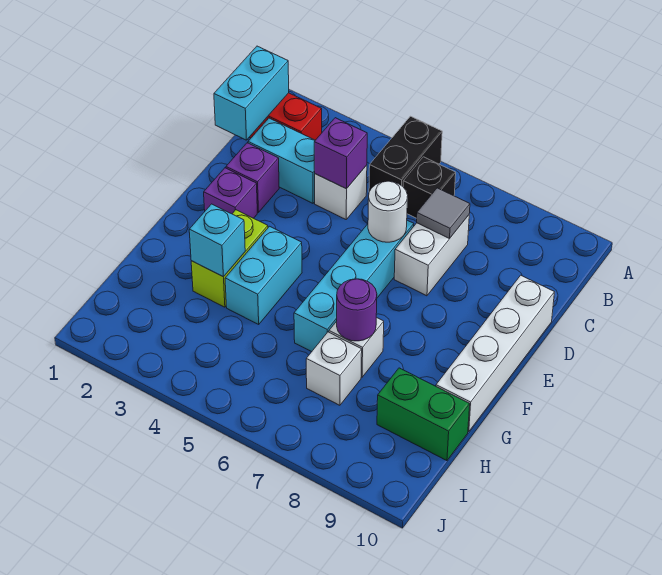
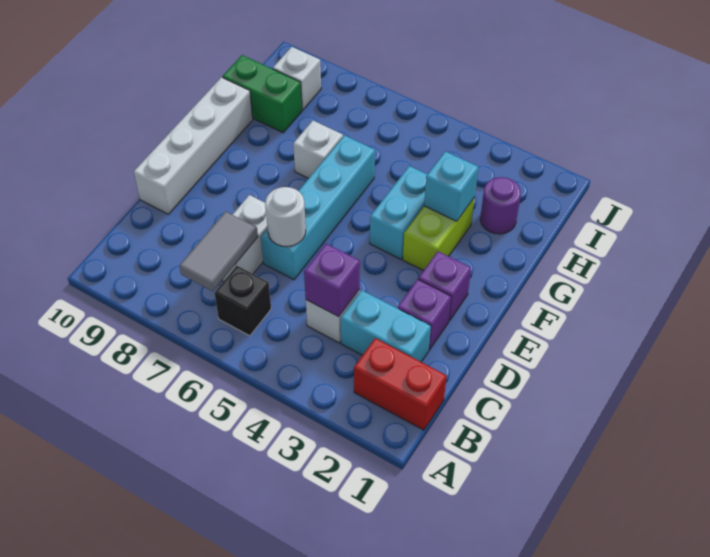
black brick A5:B5 level 1 -> none
cyan brick B1:C1 level 2 -> none
grey tile C7 level 2 -> grey tile B7:C7 level 2
purple round brick G7 level 2 -> purple round brick H2 level 1
white brick H7 level 1 -> white brick I9 level 1

